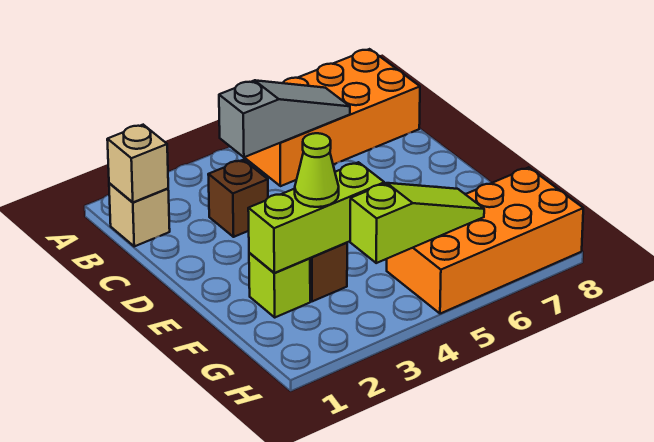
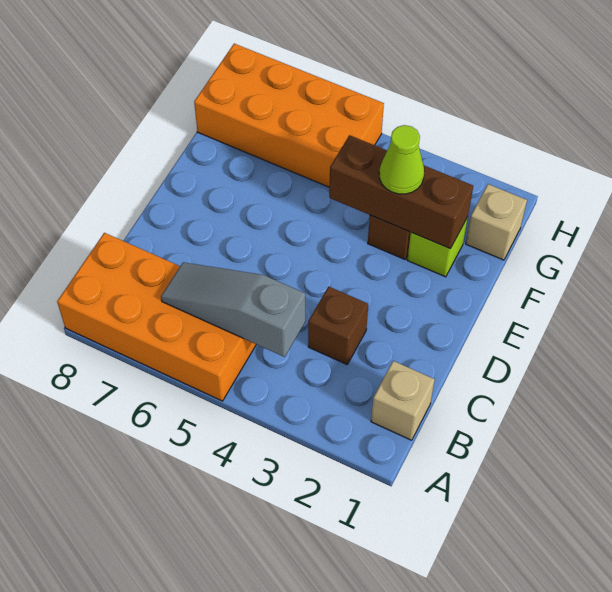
tan brick B1 level 2 -> tan brick G1 level 1
lime brick F2:F4 level 2 -> brown brick F2:F4 level 2
lime slope G4:G6 level 2 top 4 -> none

